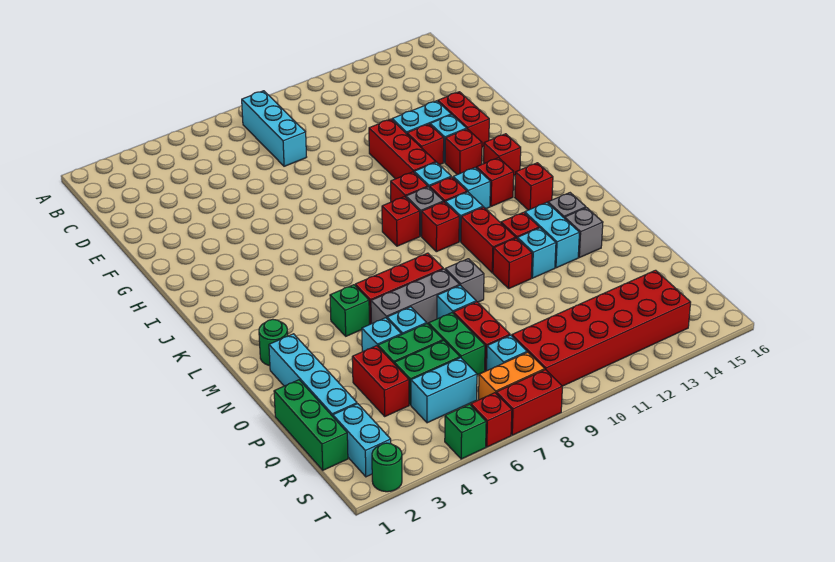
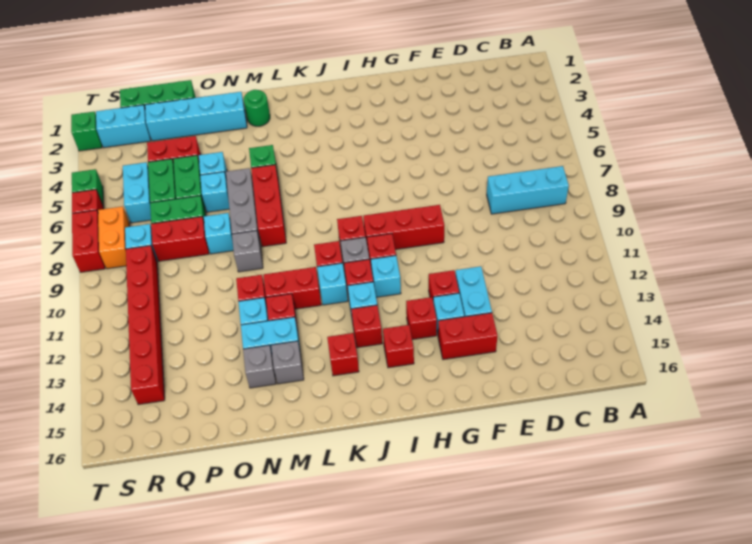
red brick F11:H11 level 1 -> red brick G9:I9 level 1
red brick R9:S14 level 1 -> red brick R9:R14 level 1
green round brick T2 level 1 -> green brick T2 level 1

